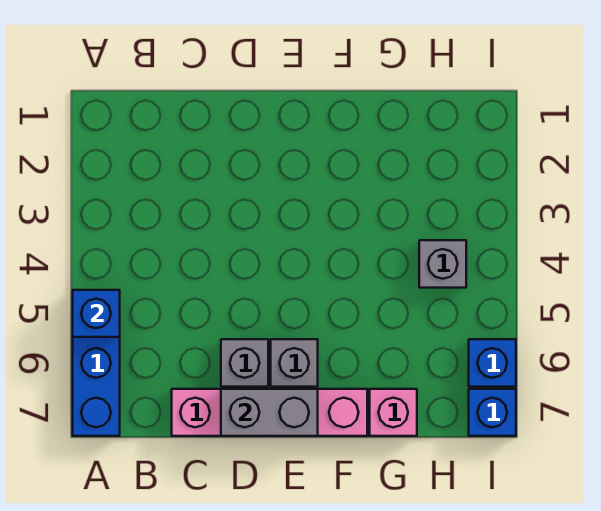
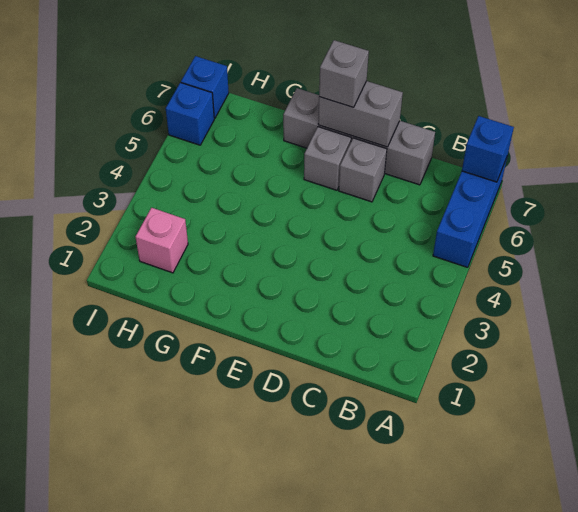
blue brick A5 level 2 -> blue brick A7 level 2
pink brick C7:F7 level 1 -> grey brick C7:F7 level 1
pink brick G7 level 1 -> pink brick H2 level 1
grey brick H4 level 1 -> grey brick E7 level 3

